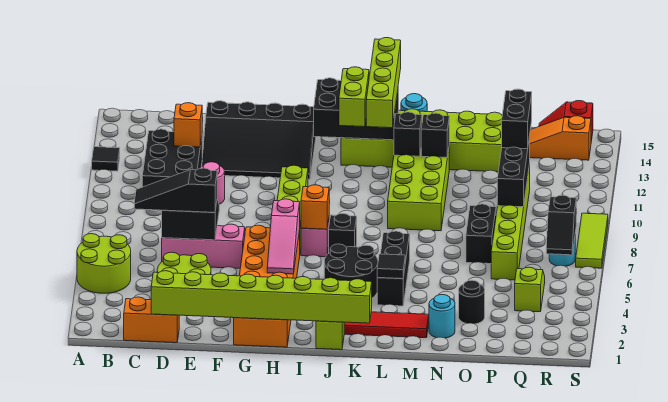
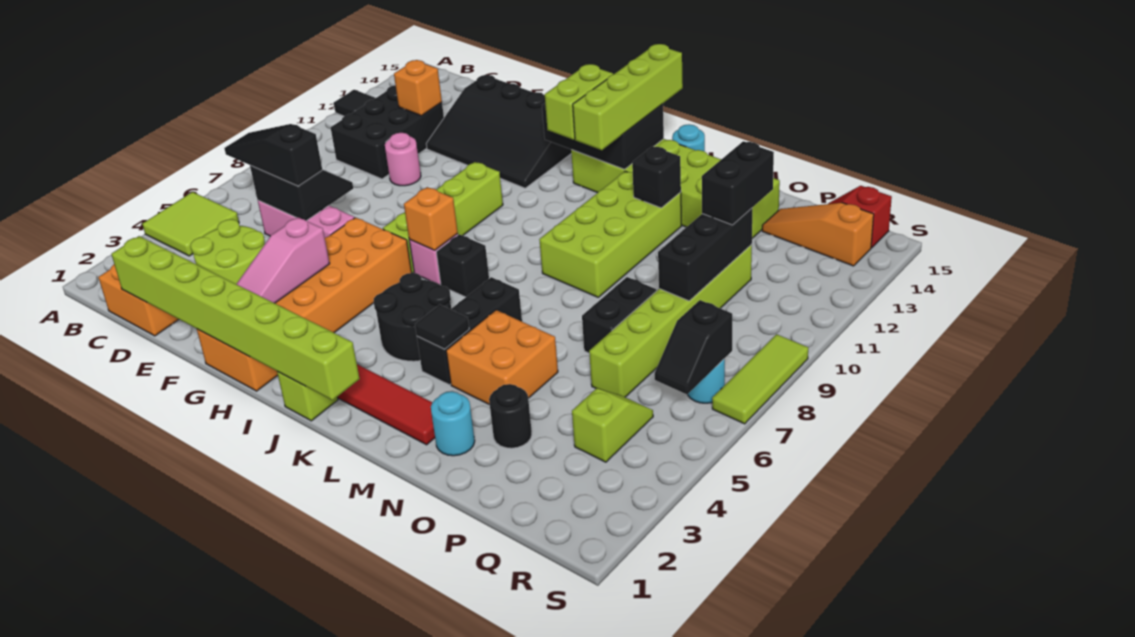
lime round brick A4:B5 level 1 -> lime tile A4:B5 level 1
pink slope H4:H6 level 2 top 6 -> pink slope G2:G4 level 2 top 4
black brick L12 level 2 -> none
none -> orange brick M4:N5 level 1

